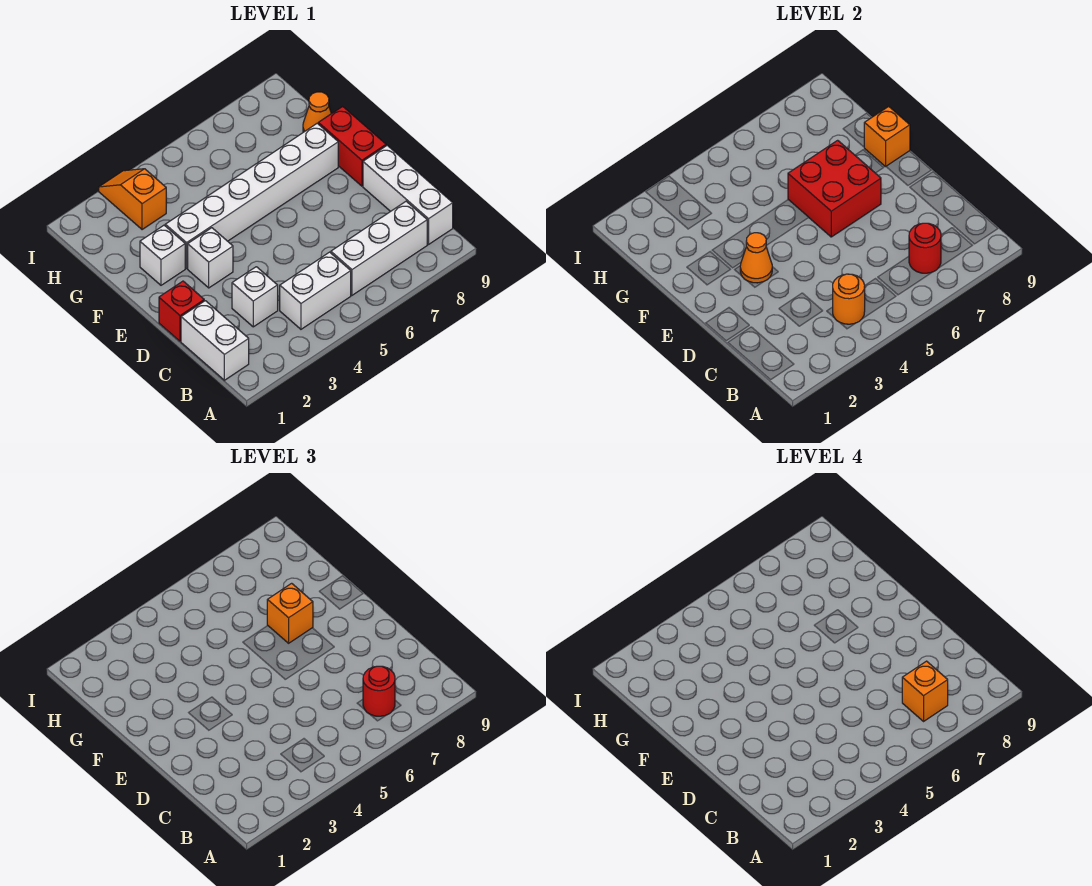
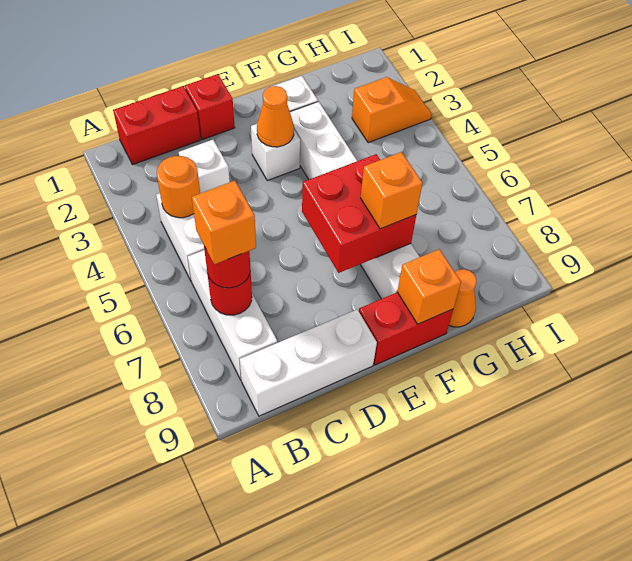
white brick B1:C1 level 1 -> red brick B1:C1 level 1

